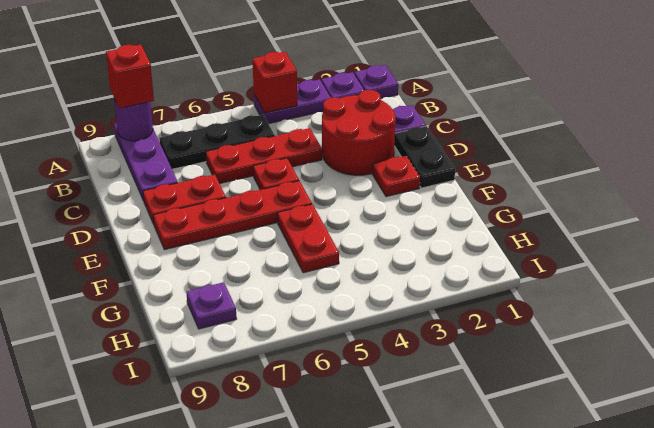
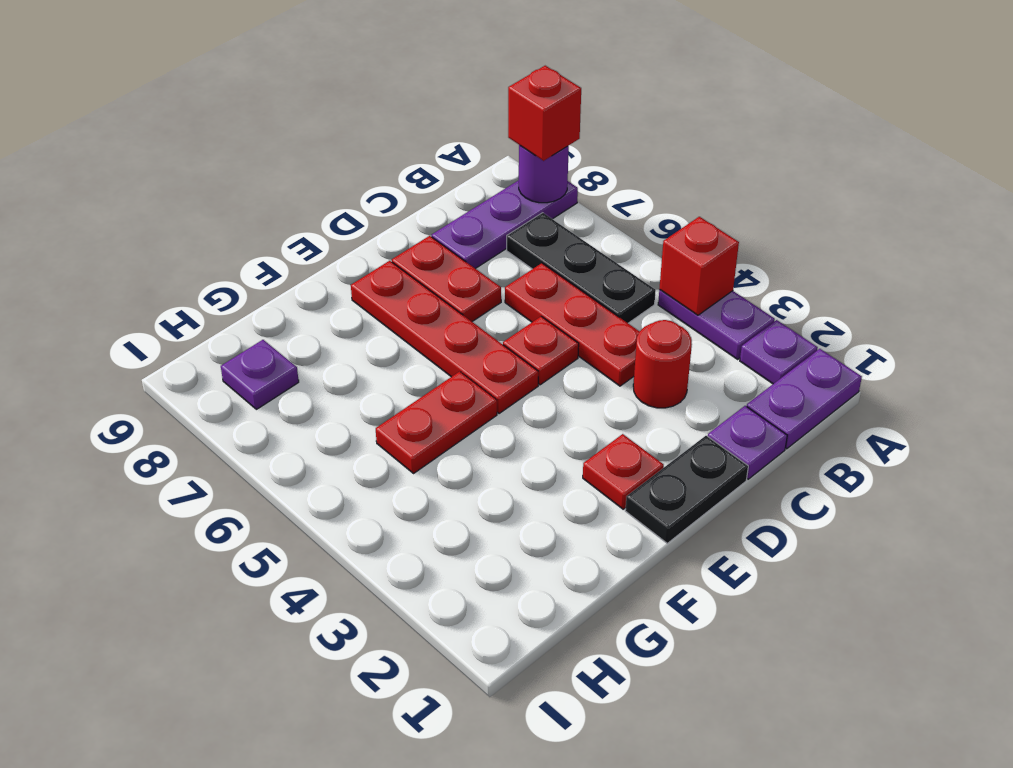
purple plate A1 level 1 -> purple plate A1:B1 level 1
red round brick C2:D3 level 1 -> red round brick C3 level 1

